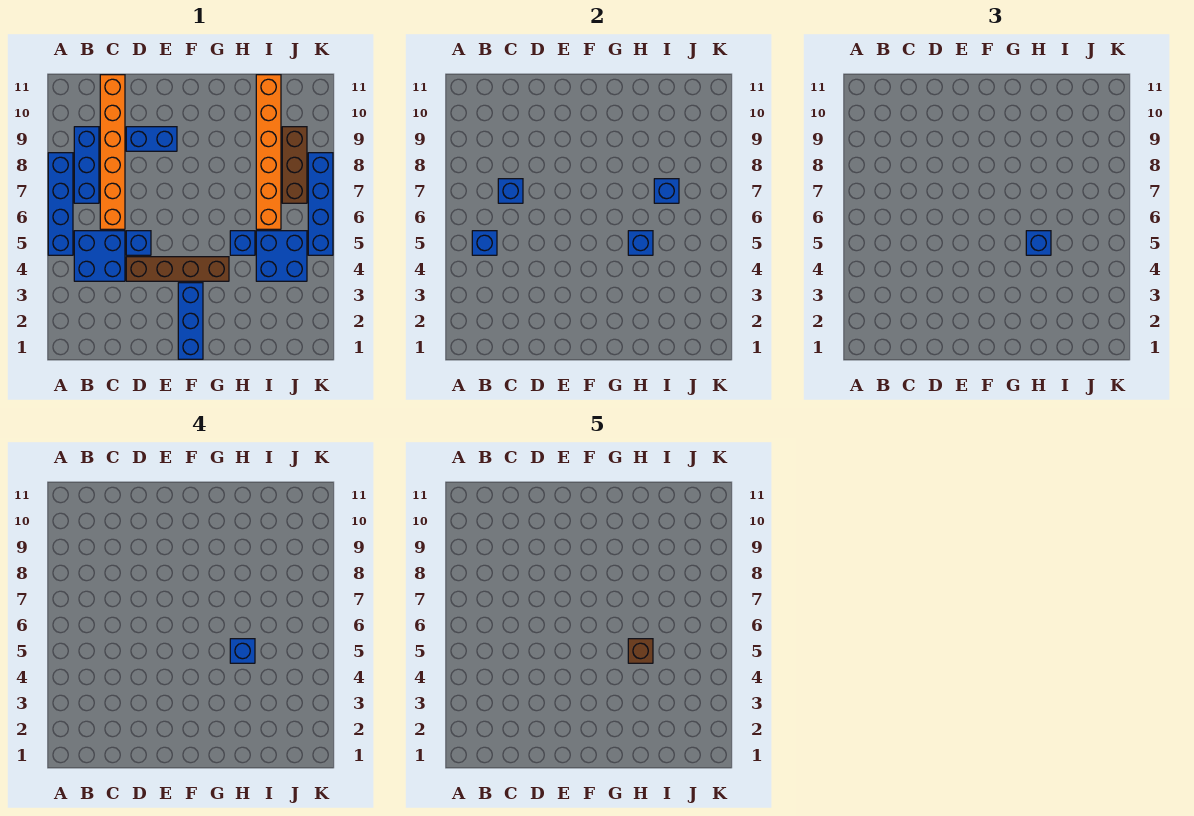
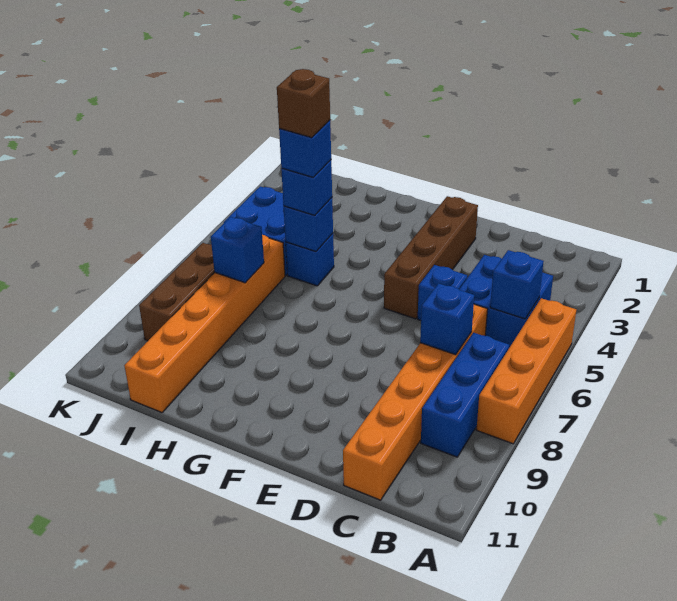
blue brick A5:A8 level 1 -> orange brick A5:A8 level 1
brown brick D4:G4 level 1 -> brown brick E2:E5 level 1
blue brick D9:E9 level 1 -> none
blue brick F1:F3 level 1 -> none
blue brick K5:K8 level 1 -> none

